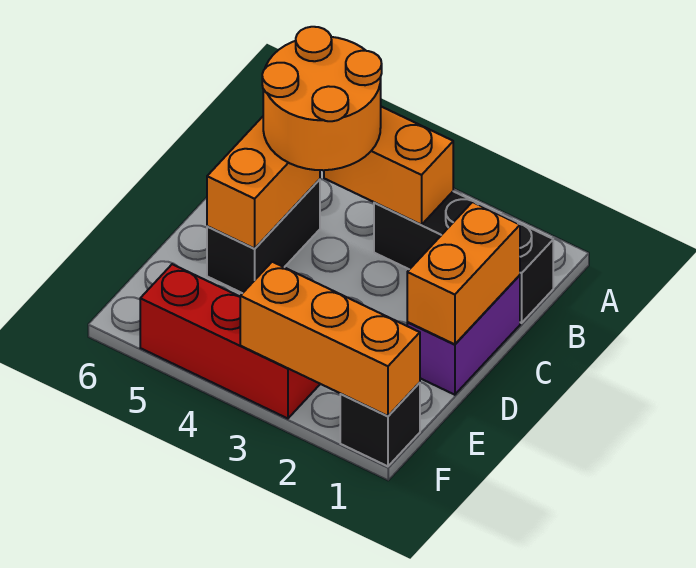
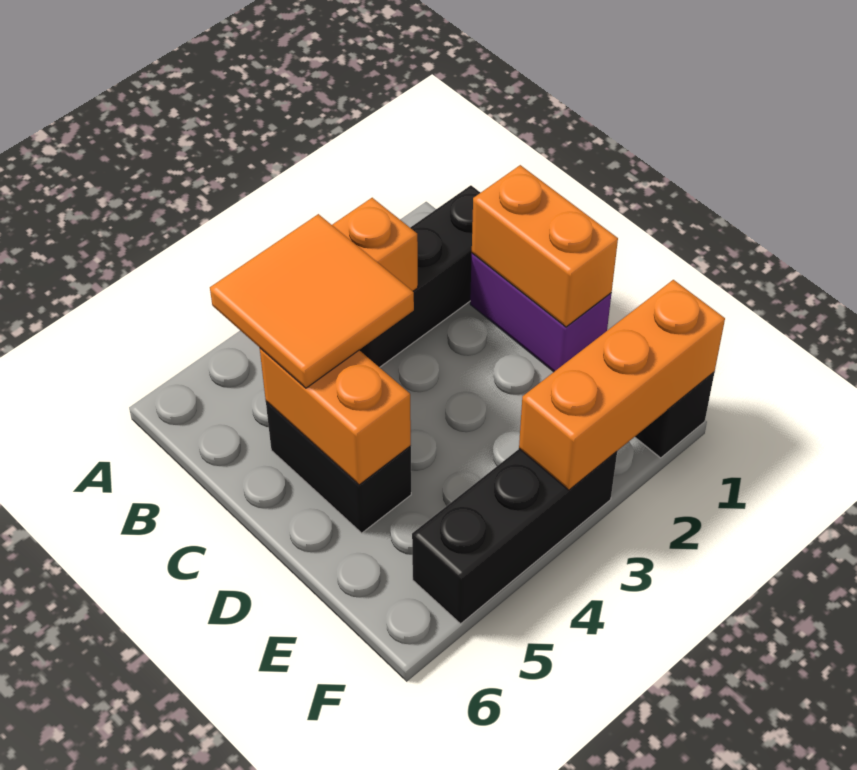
orange round brick B4:C5 level 3 -> orange tile B4:C5 level 3
red brick F3:F5 level 1 -> black brick F3:F5 level 1

